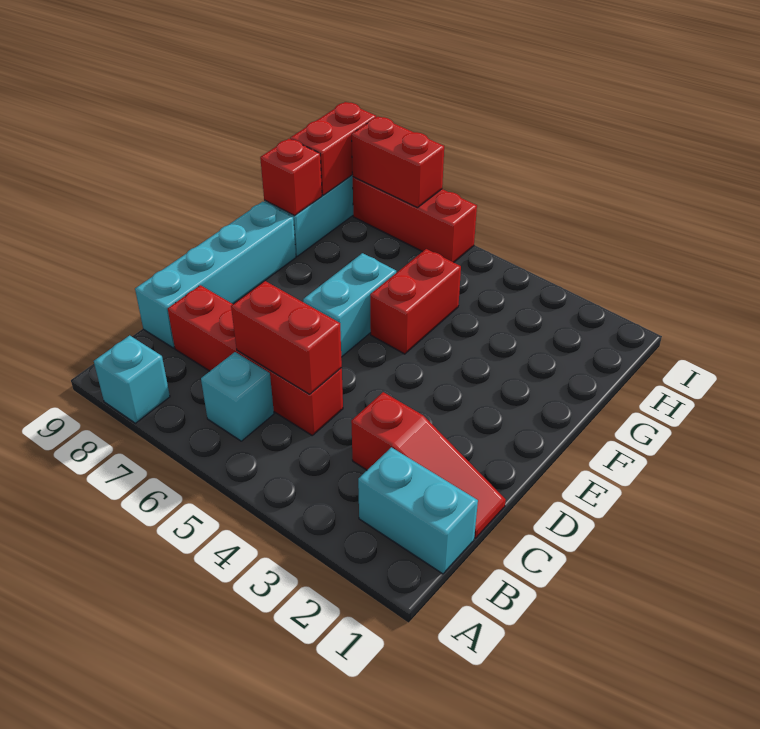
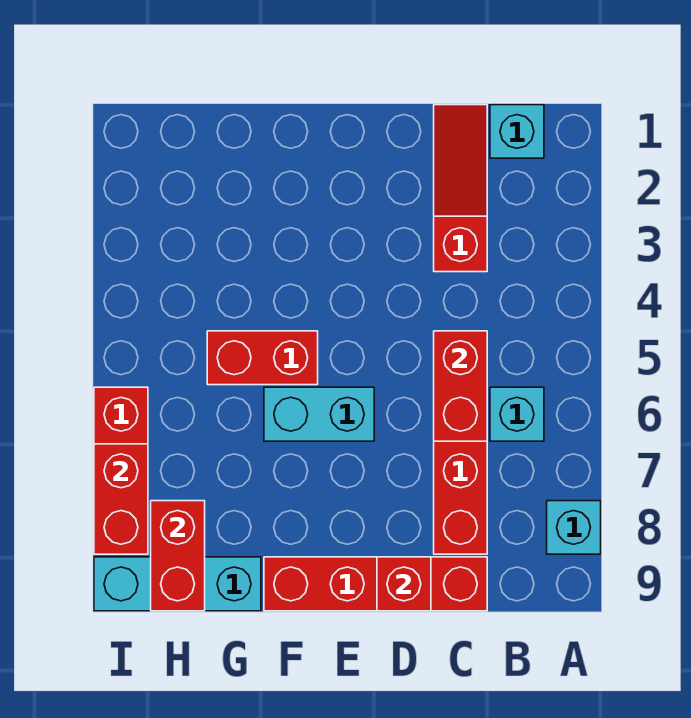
cyan brick B1:B2 level 1 -> cyan brick B1 level 1
cyan brick C9:F9 level 1 -> red brick C9:F9 level 1
red brick G9 level 2 -> red brick D9 level 2
red brick H9:I9 level 2 -> red brick H8:H9 level 2

